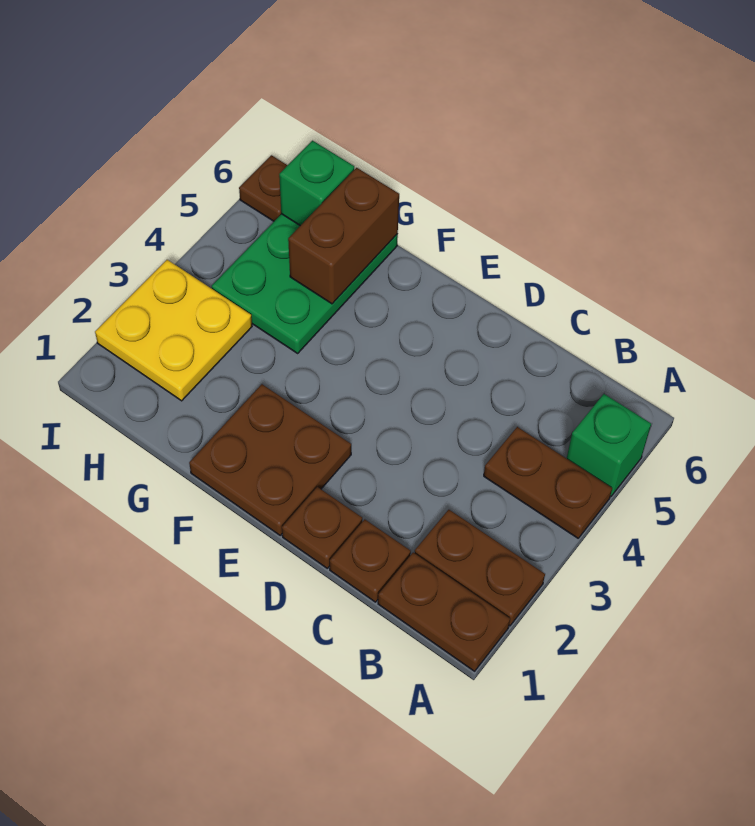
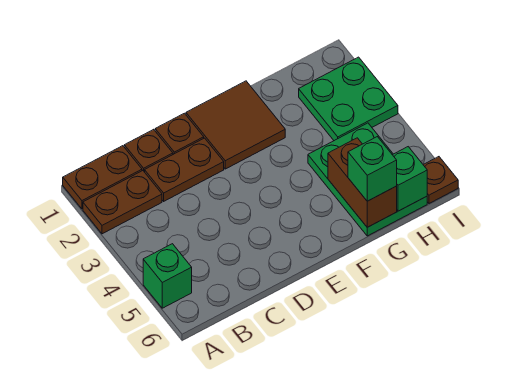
brown plate A4:B4 level 1 -> brown plate C2:D2 level 1
brown plate E1:F2 level 1 -> brown tile E1:F2 level 1
none -> green brick G6 level 3
yellow plate H2:I3 level 1 -> green plate H2:I3 level 1

